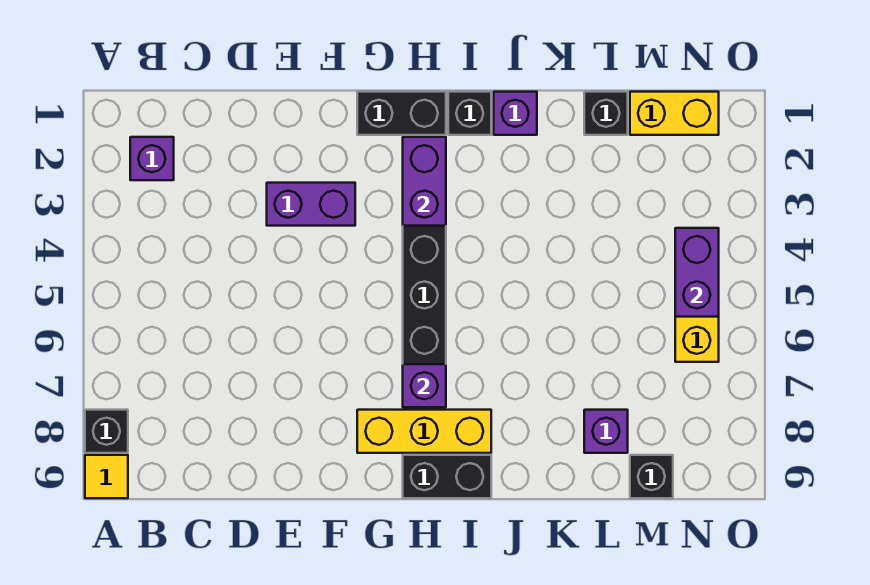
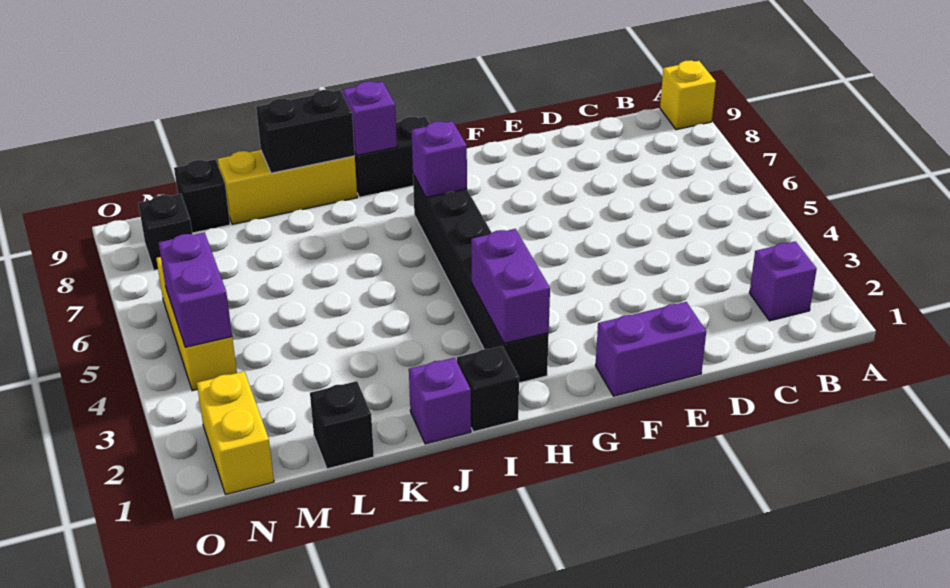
black brick A8 level 1 -> black brick N8 level 1
yellow tile A9 level 1 -> yellow brick A9 level 1
purple brick E3:F3 level 1 -> purple brick E1:F1 level 1
black brick G1:H1 level 1 -> black brick J9:K9 level 2
yellow brick G8:I8 level 1 -> yellow brick J9:L9 level 1
purple brick L8 level 1 -> purple brick I9 level 2
yellow brick M1:N1 level 1 -> yellow brick N1:N2 level 1

